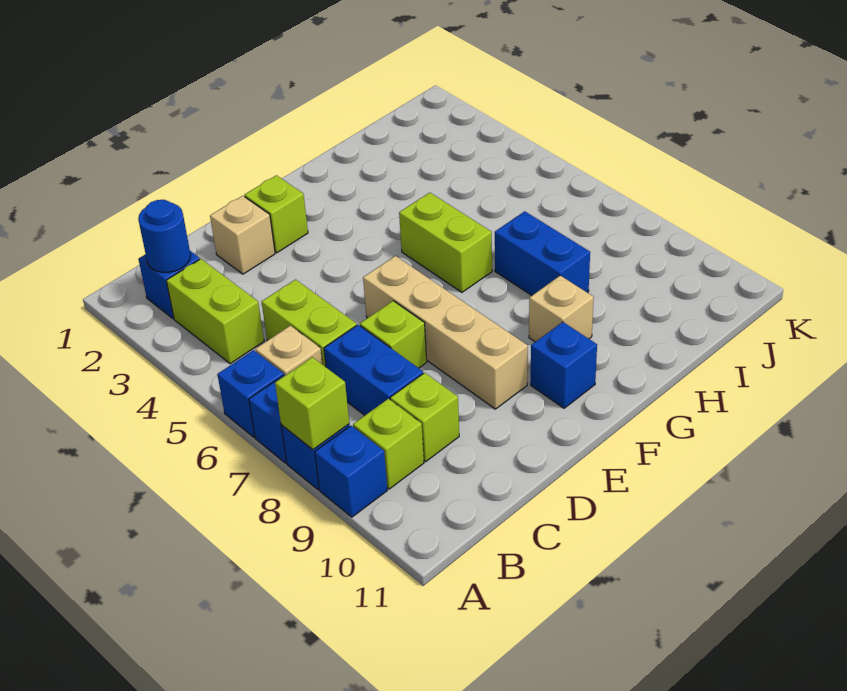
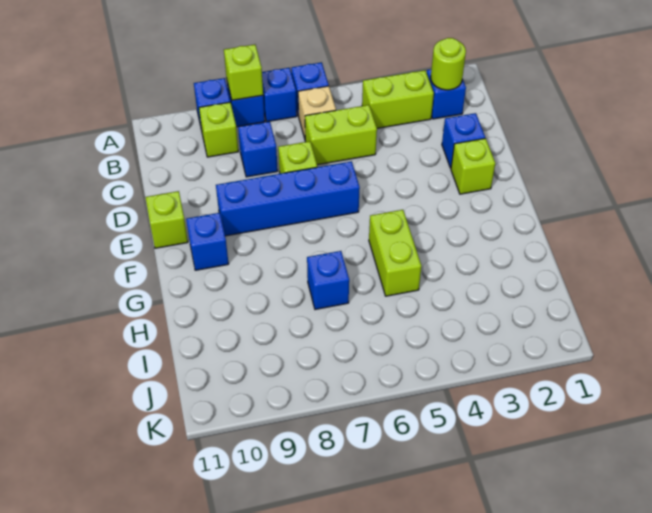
blue round brick B2 level 2 -> lime round brick B2 level 2
blue brick C7:C8 level 1 -> blue brick C8 level 1
lime brick C9 level 1 -> lime brick E11 level 1
tan brick D2 level 1 -> blue brick D2 level 1
tan brick E6:E9 level 1 -> blue brick E6:E9 level 1
lime brick G5:G6 level 1 -> lime brick G5:H5 level 1
tan brick G9 level 1 -> none
blue brick H7:H8 level 1 -> blue brick H7 level 1

